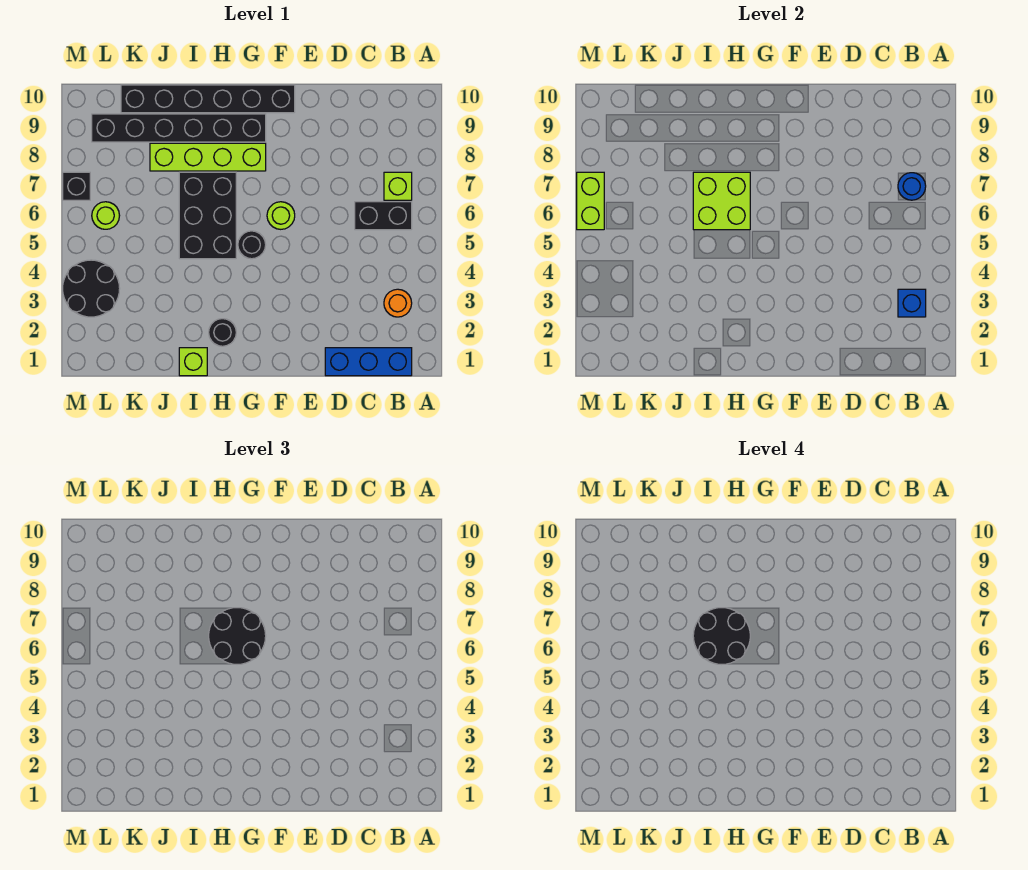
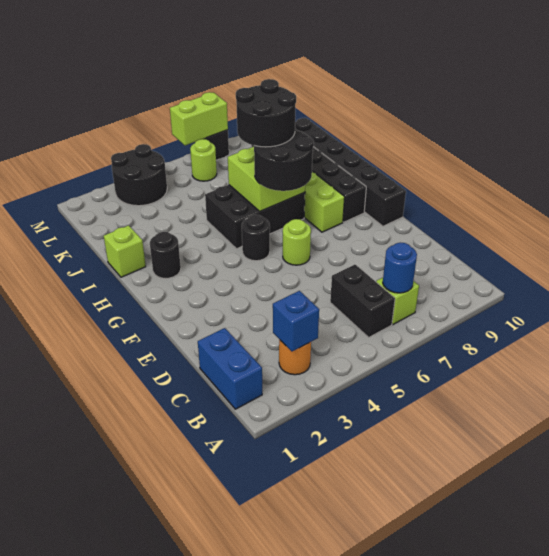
blue brick B1:D1 level 1 -> blue brick B1:C1 level 1

